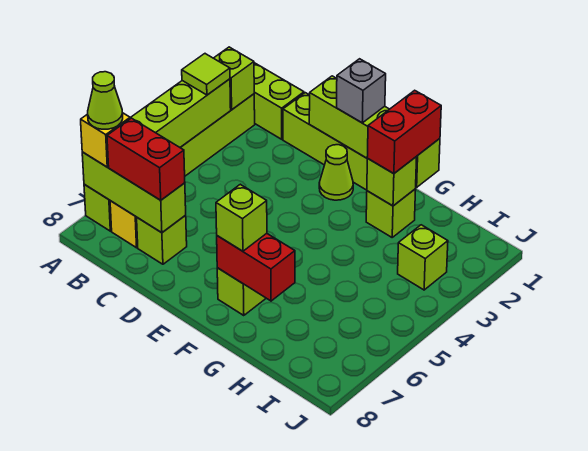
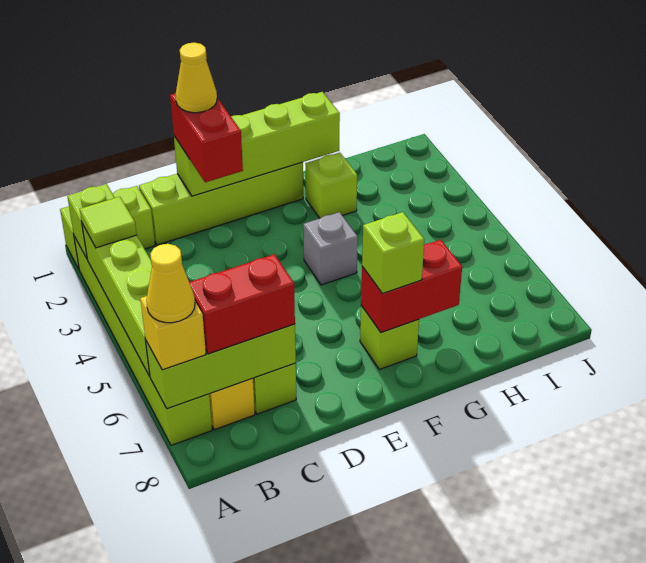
lime cone A7 level 4 -> yellow cone A7 level 4
none -> yellow cone D1 level 4
grey brick E1 level 3 -> grey brick F4 level 1
lime cone E2 level 1 -> none
red brick G1:G2 level 3 -> red brick D1:D2 level 3
lime brick G2 level 2 -> none
lime brick I3 level 1 -> none

